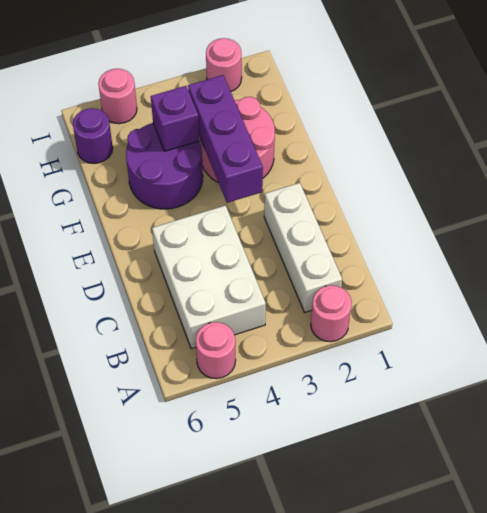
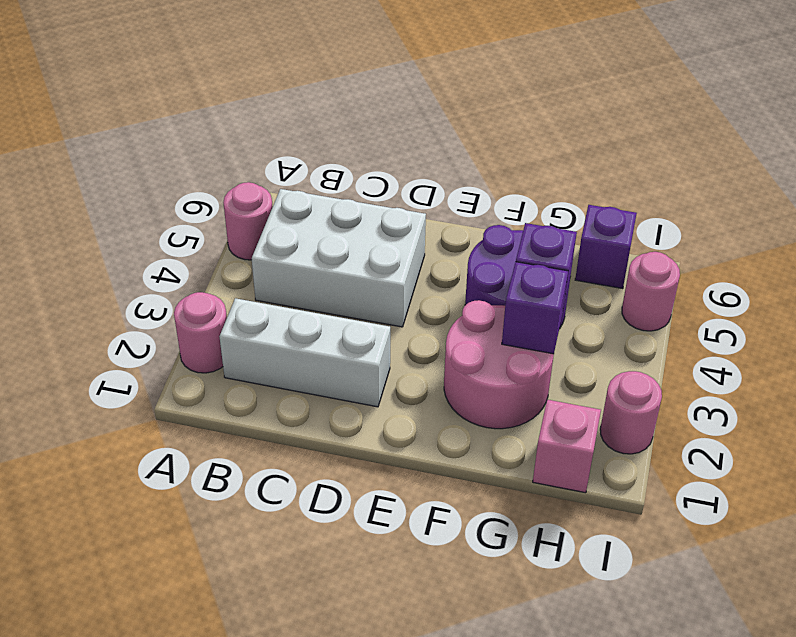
purple brick E3:G3 level 2 -> purple brick G3 level 2
none -> pink brick H1 level 1
purple round brick H6 level 1 -> purple brick H6 level 1

